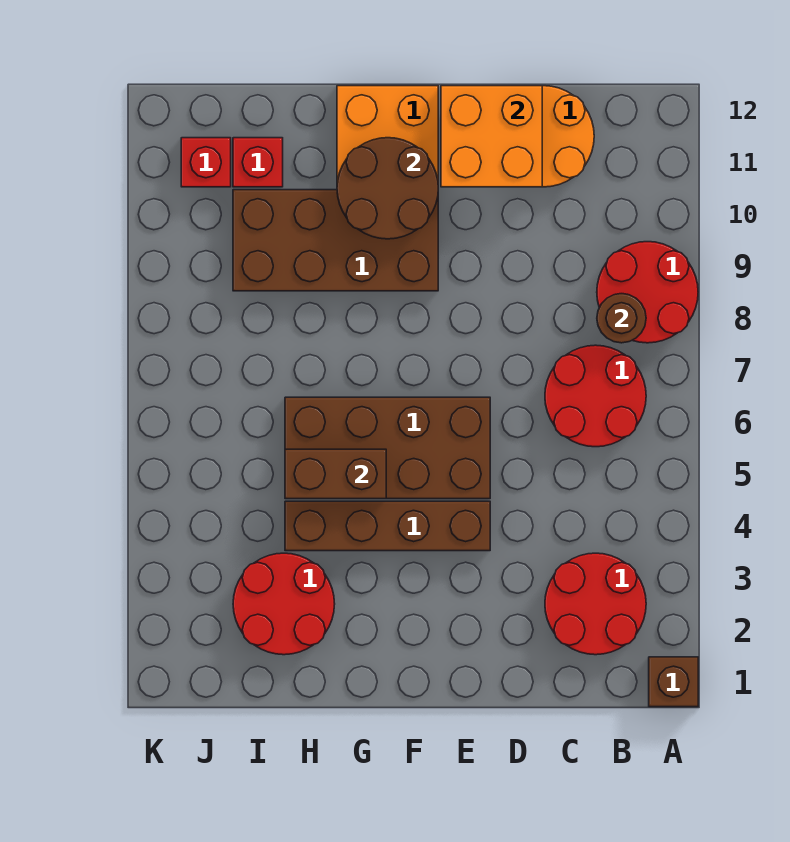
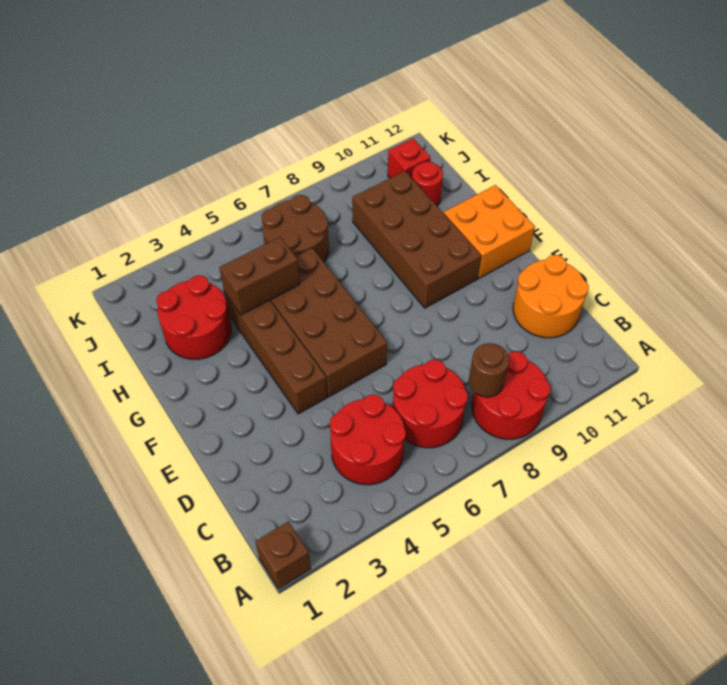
red round brick B2:C3 level 1 -> red round brick B4:C5 level 1
orange brick D11:E12 level 2 -> none
brown round brick F10:G11 level 2 -> brown round brick I6:J7 level 1
brown brick G5:H5 level 2 -> brown brick H4:H5 level 2
red brick I11 level 1 -> red round brick I11 level 1

